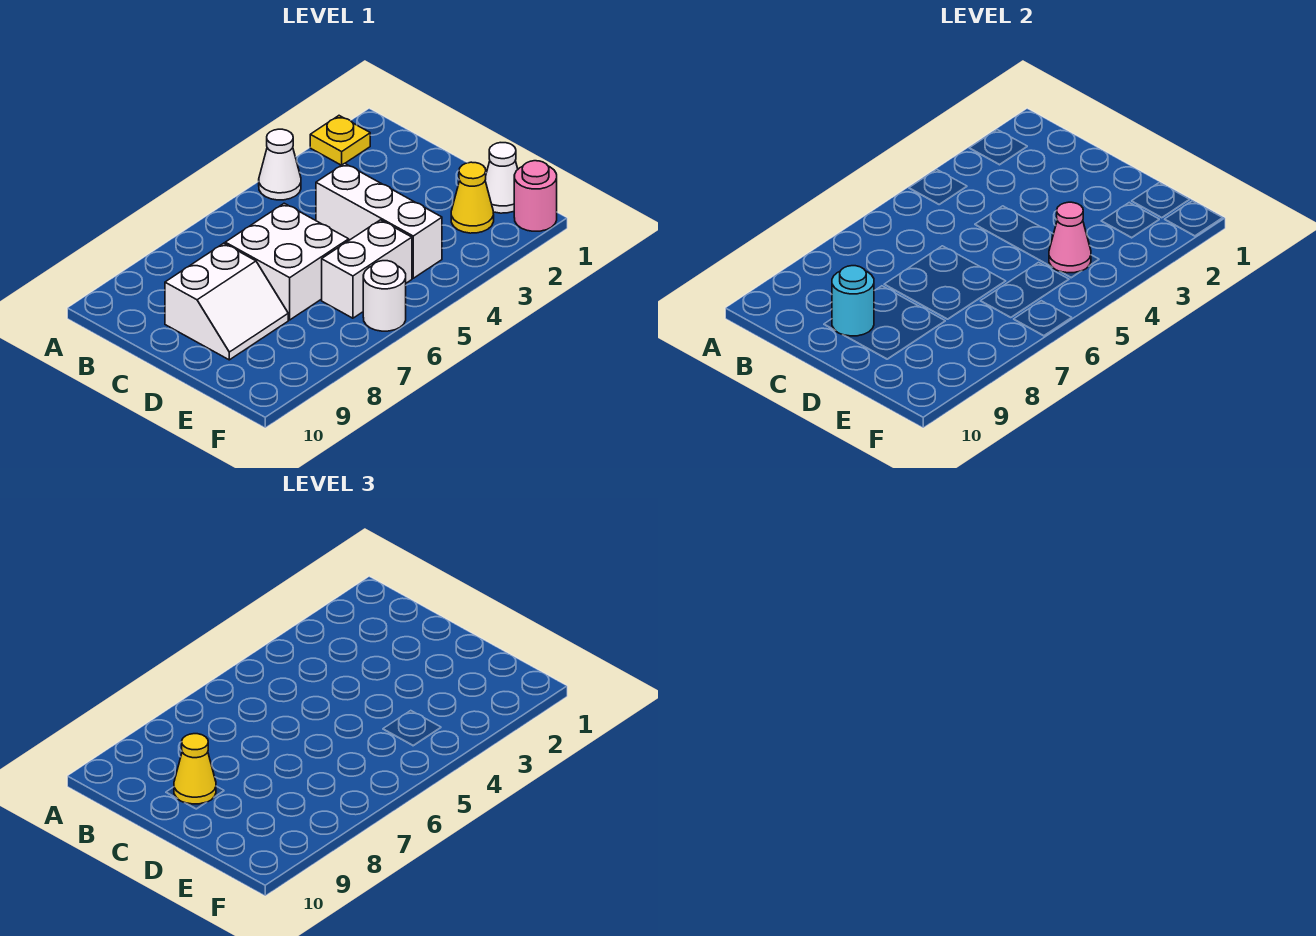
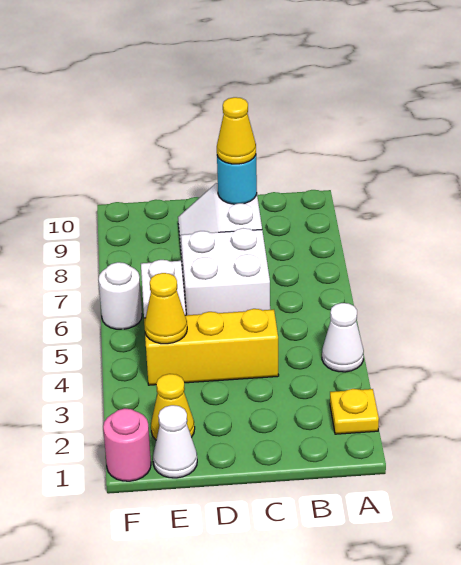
white brick C4:E4 level 1 -> yellow brick C4:E4 level 1
pink cone E4 level 2 -> yellow cone E4 level 2

